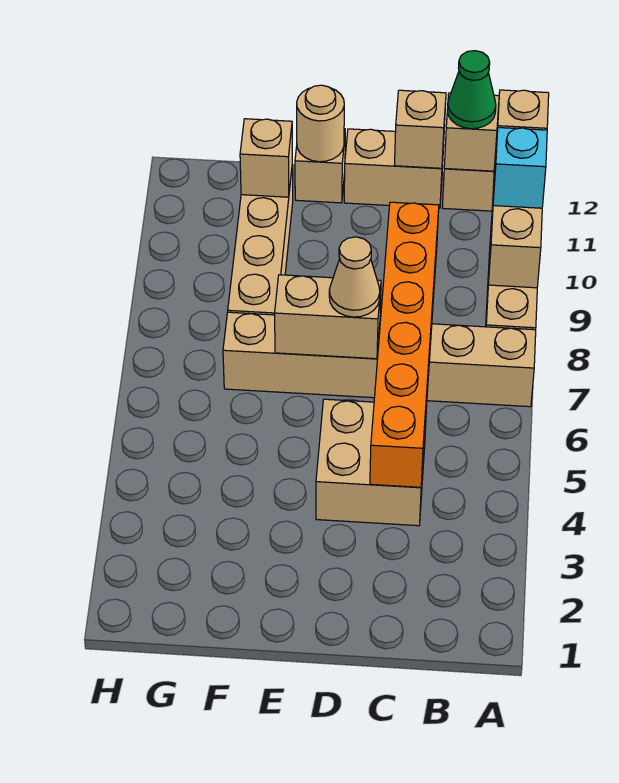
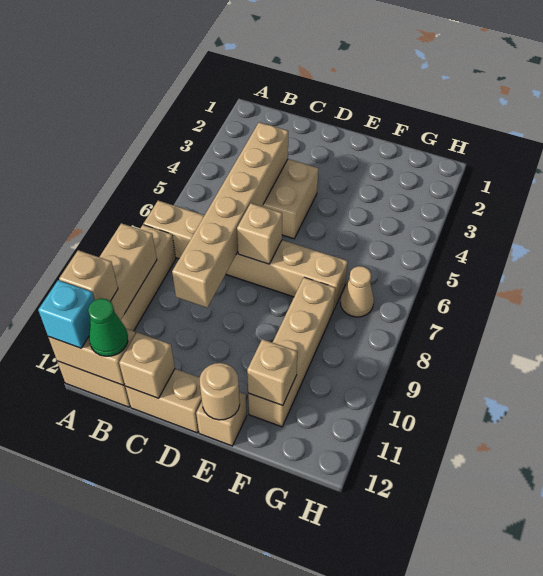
cyan brick A10 level 3 -> cyan brick A12 level 3
orange brick C4:C9 level 2 -> tan brick C4:C9 level 2
tan brick D7:E7 level 2 -> tan brick D7 level 2
tan cone D7 level 3 -> tan cone G7 level 1

